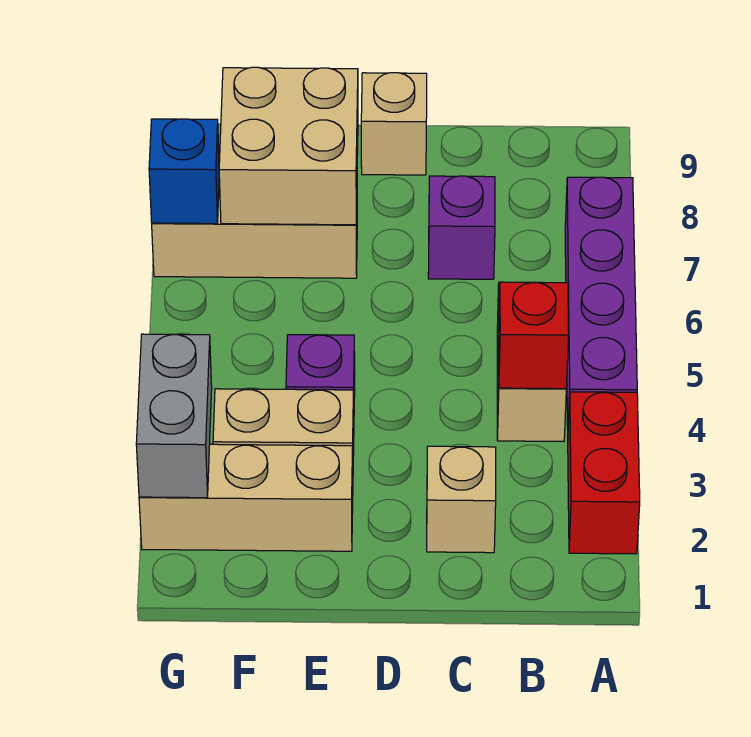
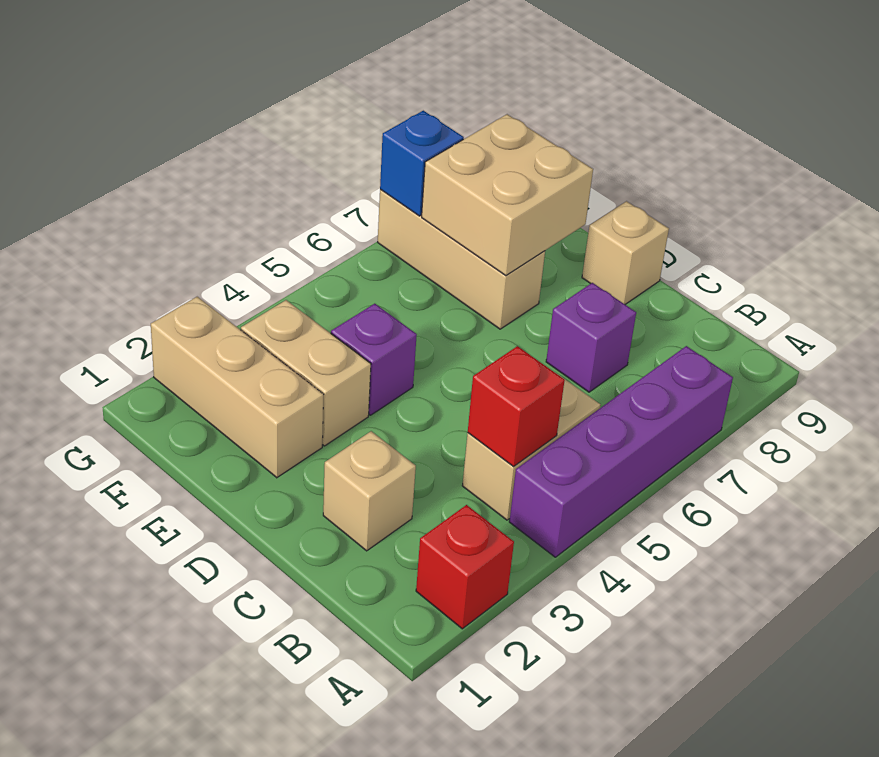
red brick A2:A3 level 1 -> red brick A2 level 1
grey brick G2:G3 level 2 -> none

